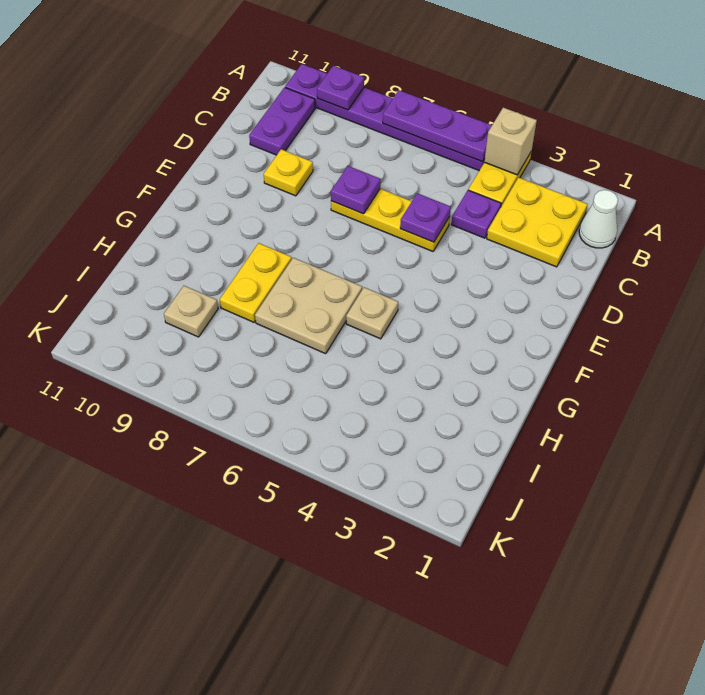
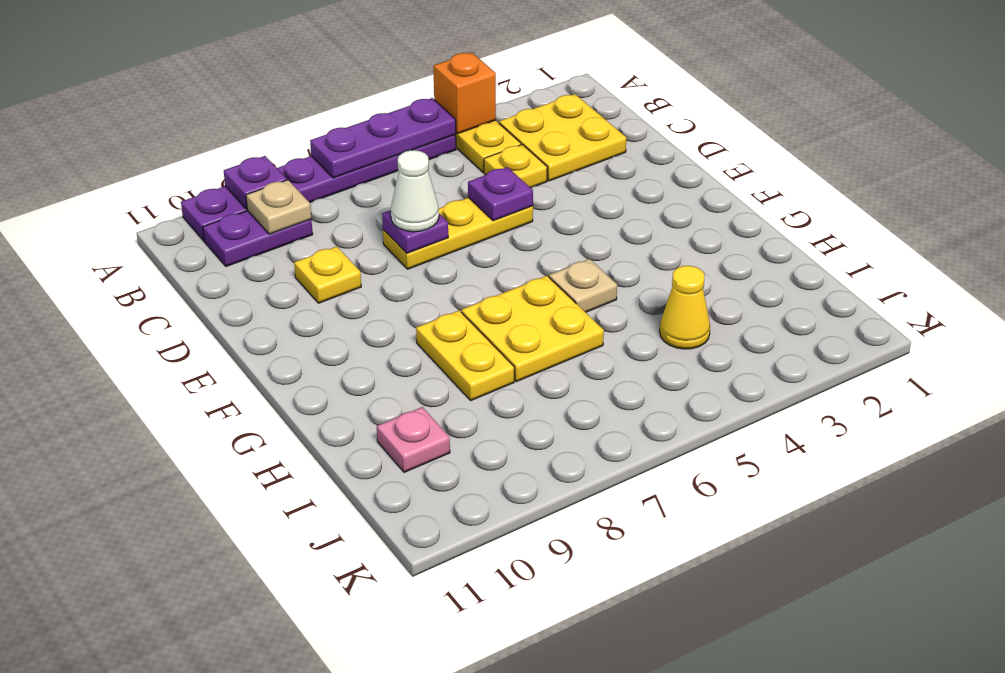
tan brick A4 level 2 -> orange brick A4 level 2
white cone B1 level 1 -> white cone D7 level 3
purple plate B10:C10 level 1 -> purple plate B9:B10 level 1
purple plate C4 level 1 -> yellow plate C4 level 1
tan plate G6:H7 level 1 -> yellow plate G6:H7 level 1
none -> yellow cone I4 level 1
tan plate I9 level 1 -> tan plate B9 level 2
none -> pink plate I10 level 1

